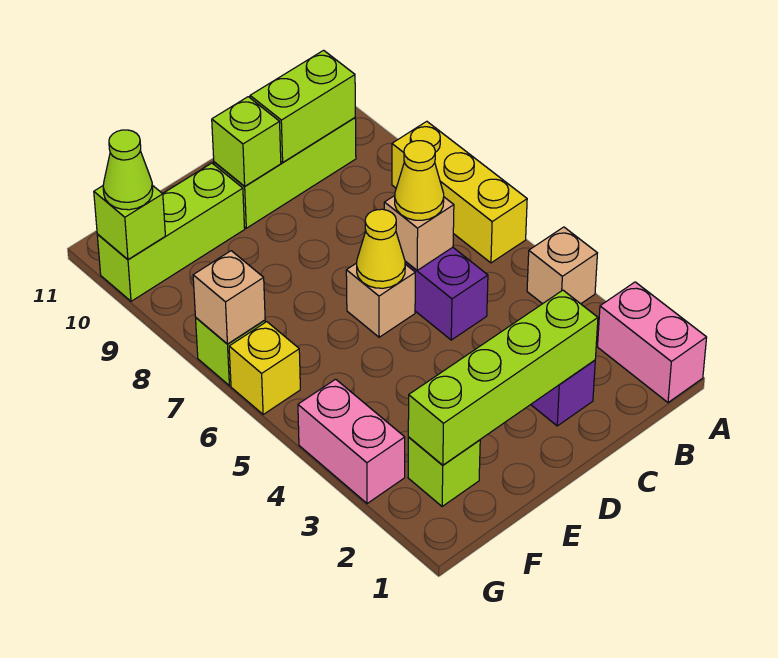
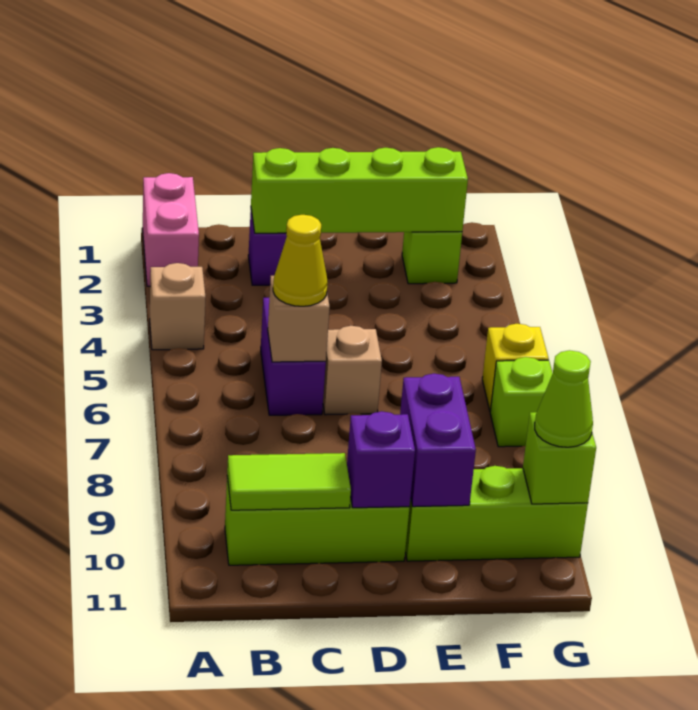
yellow brick A6:A8 level 1 -> none
lime brick B10:C10 level 2 -> lime tile B10:C10 level 2
yellow cone D6 level 2 -> none
lime brick D10 level 2 -> purple brick D10 level 2
none -> purple brick E9:E10 level 2
pink brick G3:G4 level 1 -> none
tan brick G7 level 2 -> none

